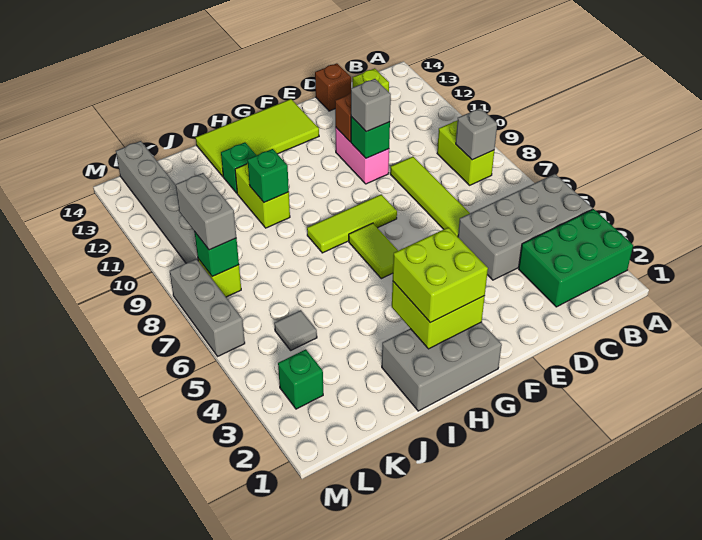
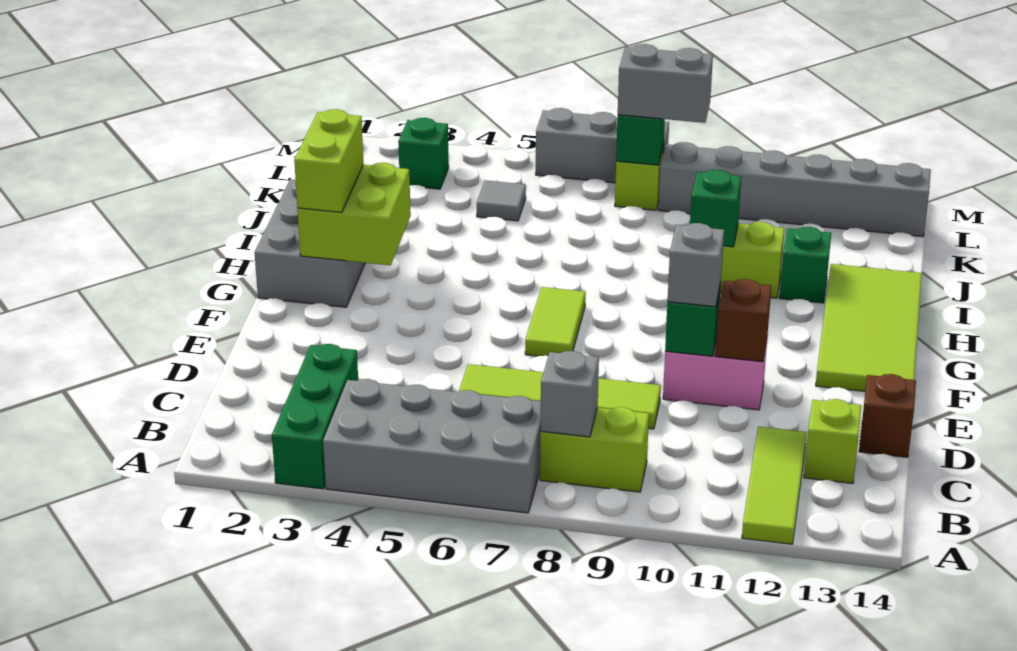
green brick A2:C3 level 1 -> green brick A3:C3 level 1
grey brick A4:D5 level 1 -> grey brick A4:B7 level 1
lime tile F8:H8 level 1 -> lime tile A12:C12 level 1
lime brick G2:H3 level 3 -> lime brick G2:H2 level 3
lime tile G6:G7 level 1 -> lime tile F7:G7 level 1

